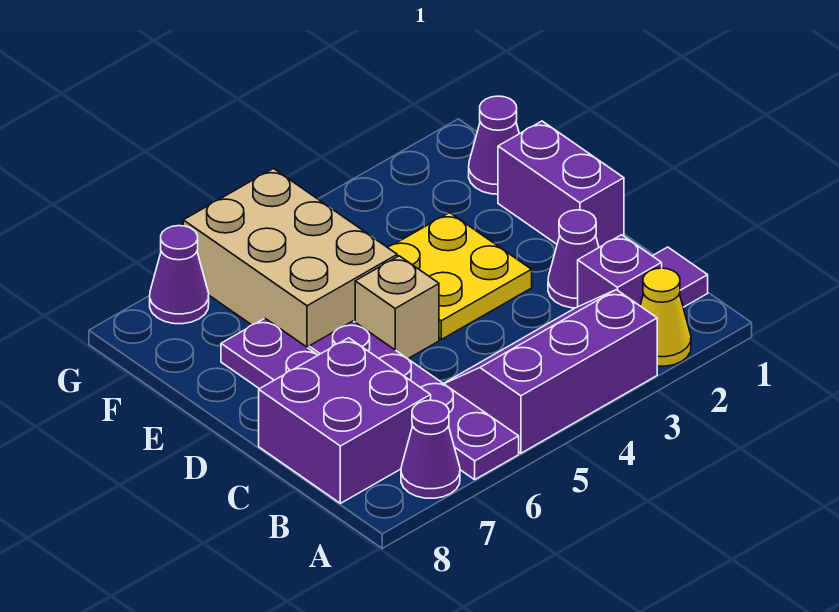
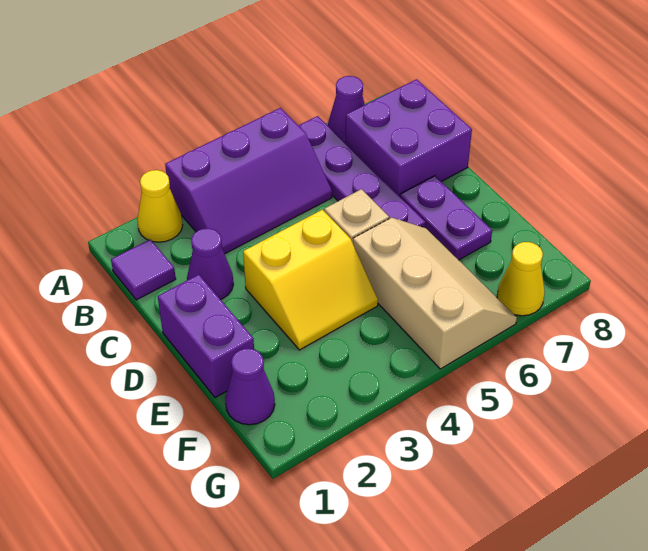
purple brick B2 level 1 -> none
yellow plate D3:E4 level 1 -> yellow slope D3:E4 level 1 top D
tan brick E5:G6 level 1 -> tan slope E5:G6 level 1 top 5
purple cone G7 level 1 -> yellow cone G7 level 1

